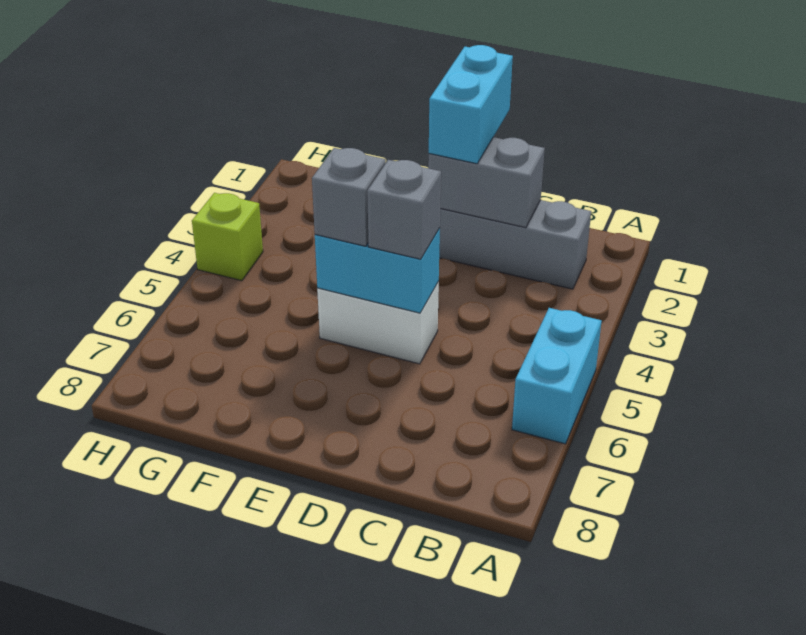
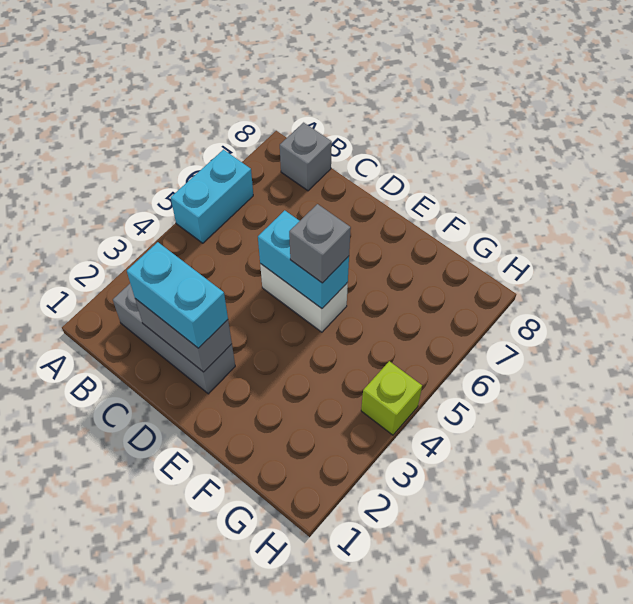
cyan brick D1:D2 level 3 -> cyan brick C2:D2 level 3
grey brick D5 level 3 -> grey brick B8 level 1

